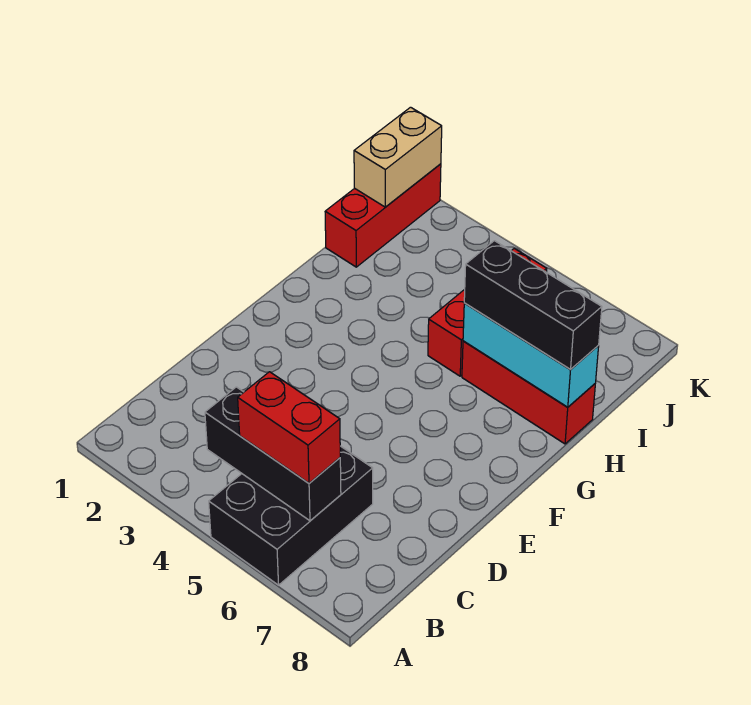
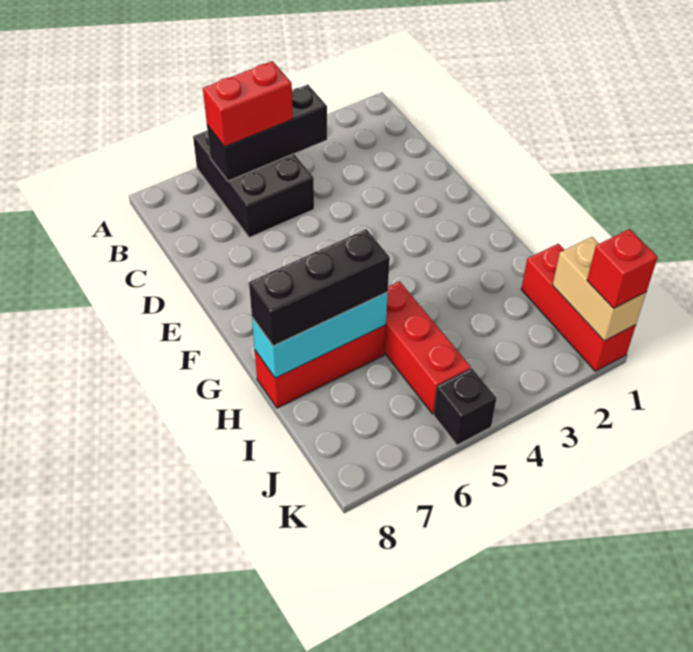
none -> red brick K1 level 3
none -> black brick K5 level 1

